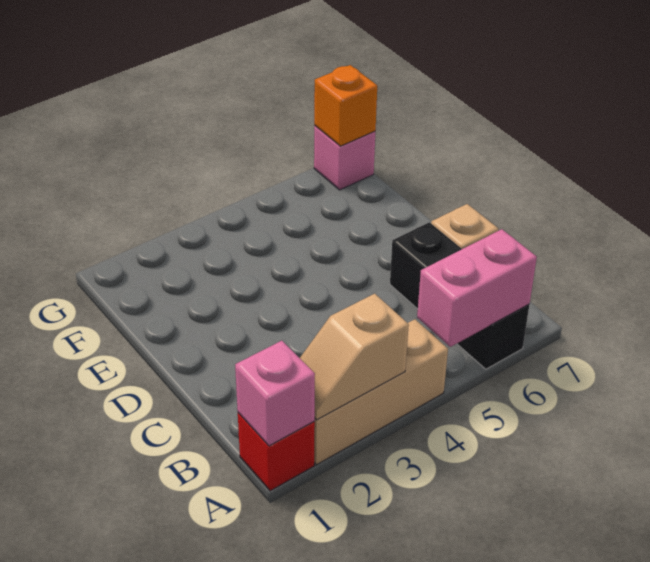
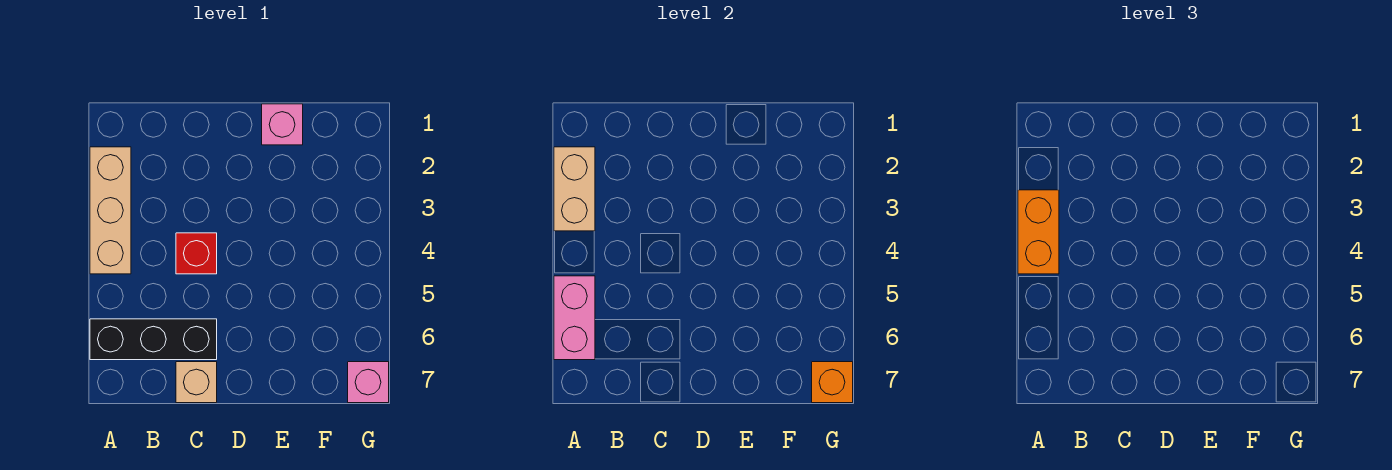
red brick A1 level 1 -> red brick C4 level 1
pink brick A1 level 2 -> pink brick E1 level 1
tan slope A2:A3 level 2 top 3 -> tan brick A2:A3 level 2
none -> orange brick A3:A4 level 3

